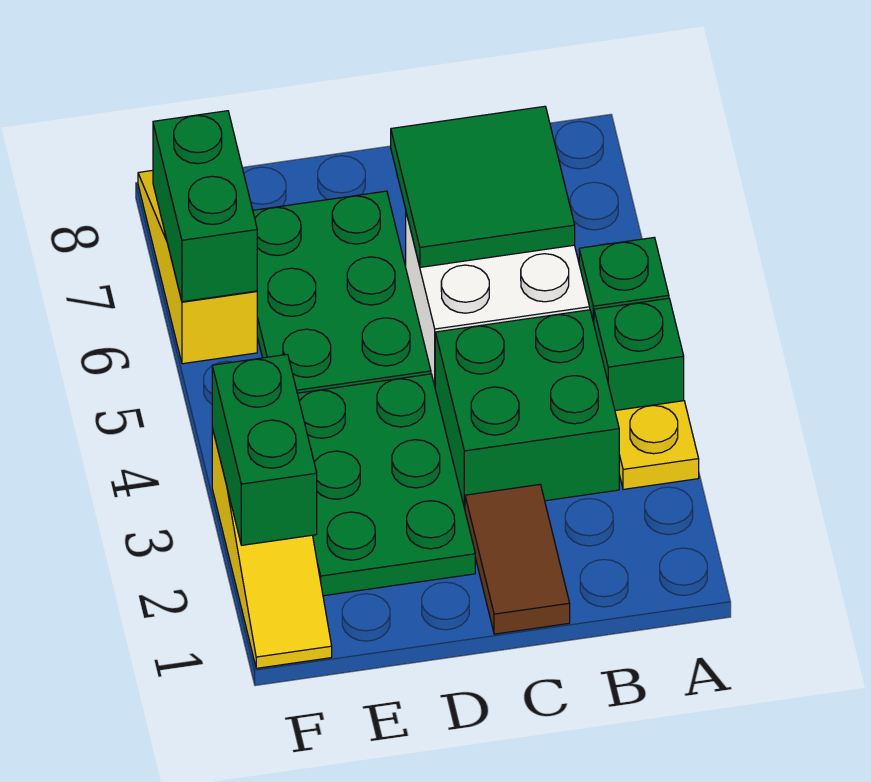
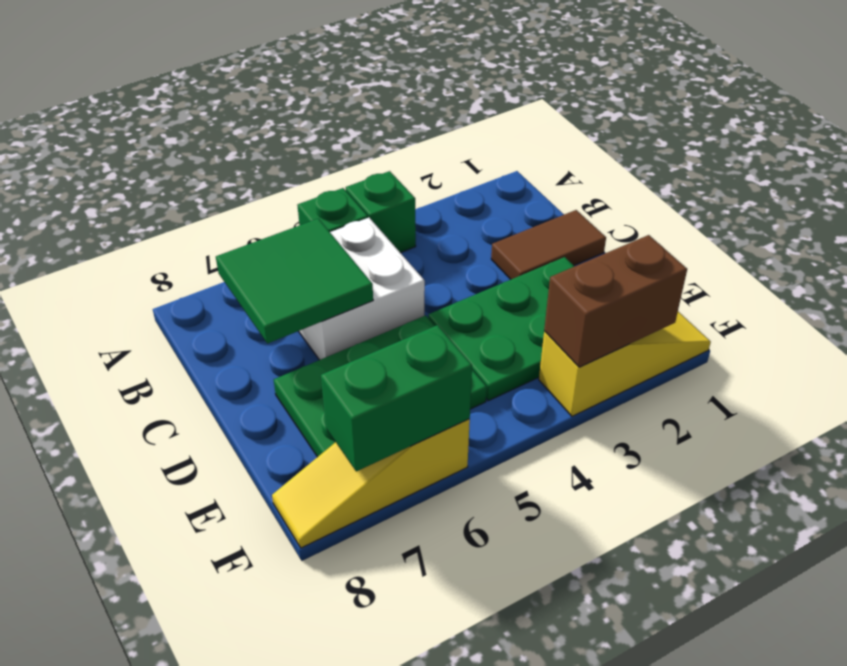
yellow plate A3 level 1 -> none
green brick B3:C4 level 1 -> none
green brick F2:F3 level 2 -> brown brick F2:F3 level 2

